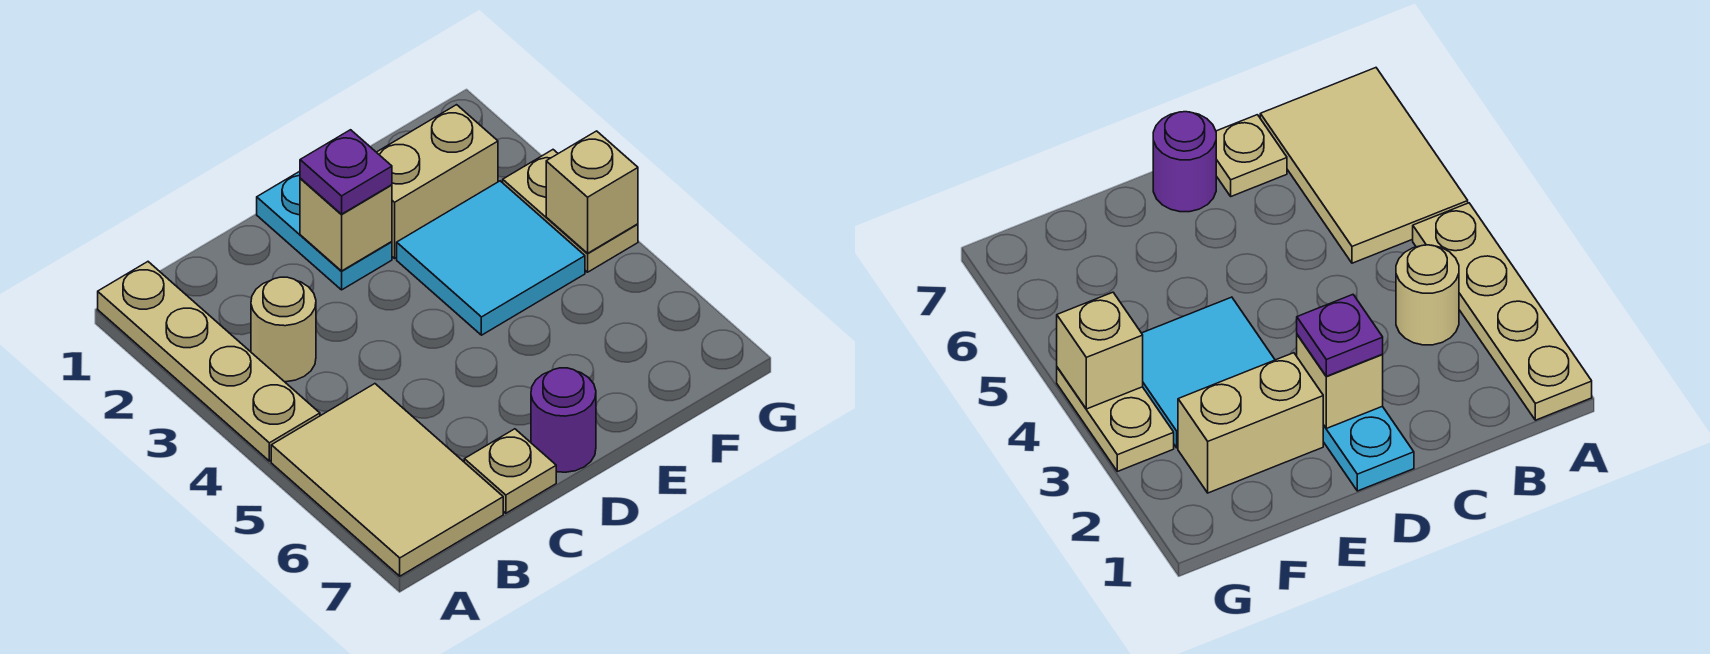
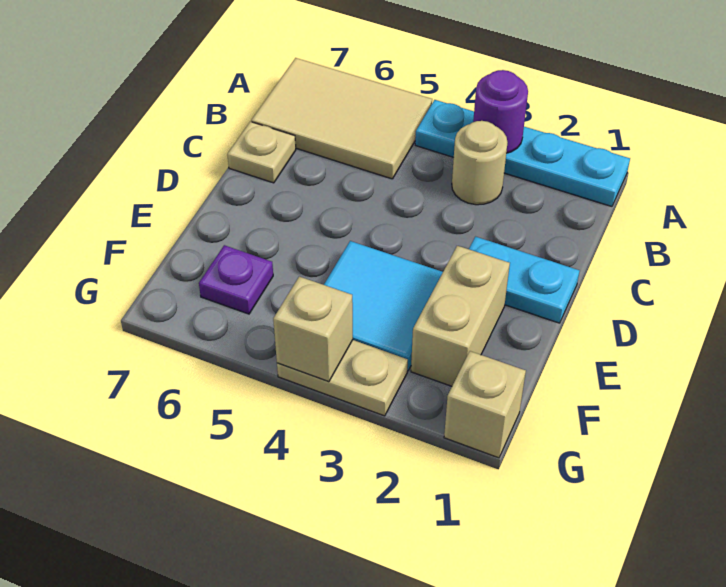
tan plate A1:A4 level 1 -> cyan plate A1:A4 level 1
tan brick D2 level 2 -> tan brick G1 level 1
purple plate D2 level 3 -> purple plate F6 level 1
purple round brick D7 level 1 -> purple round brick A3 level 2

